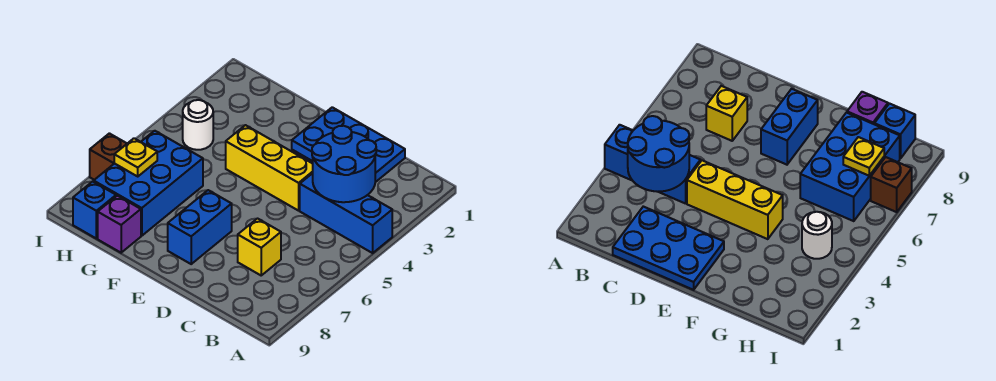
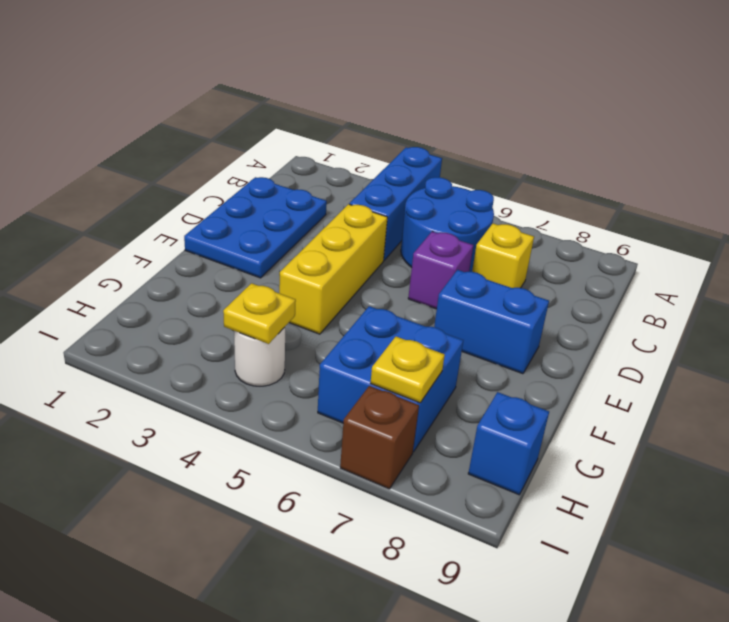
blue round brick B3:C4 level 2 -> blue round brick B5:C6 level 1
blue brick G6:H8 level 1 -> blue brick G6:H7 level 1
purple brick G9 level 1 -> purple brick D6 level 1
none -> yellow plate H4 level 2

